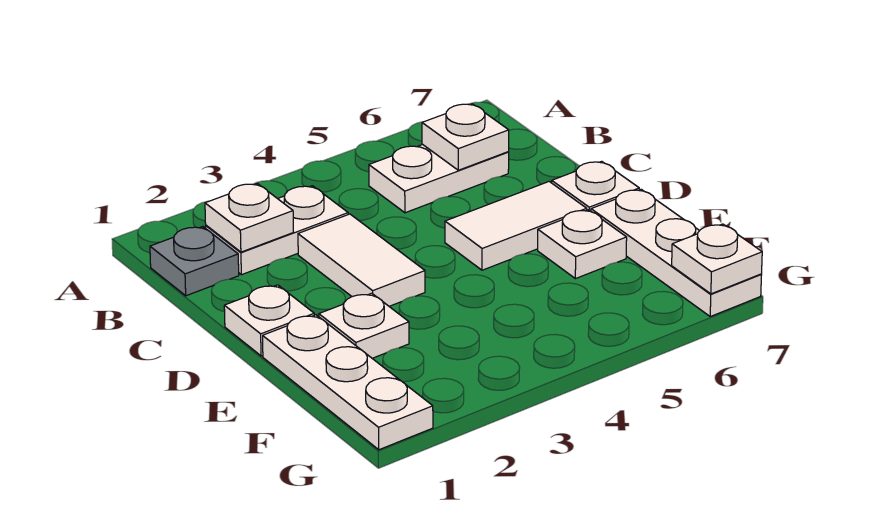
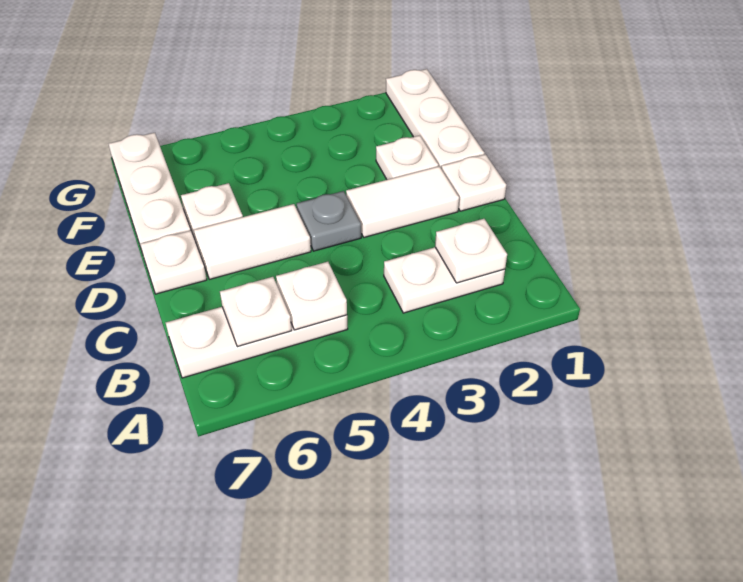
grey plate B1 level 1 -> grey plate D4 level 1
white plate B5:B6 level 1 -> white plate B5:B7 level 1
white tile C3:D3 level 1 -> white tile D2:D3 level 1
white plate G7 level 2 -> white plate B5 level 2

